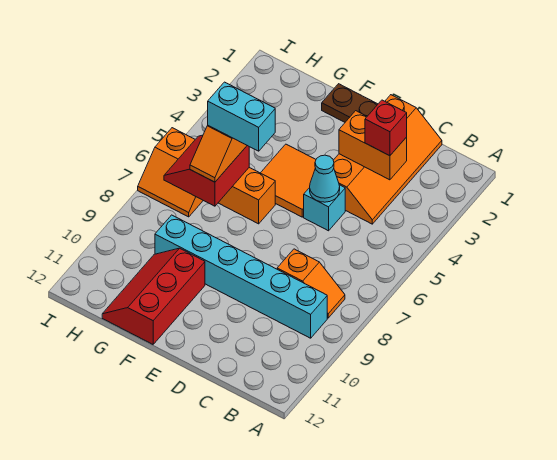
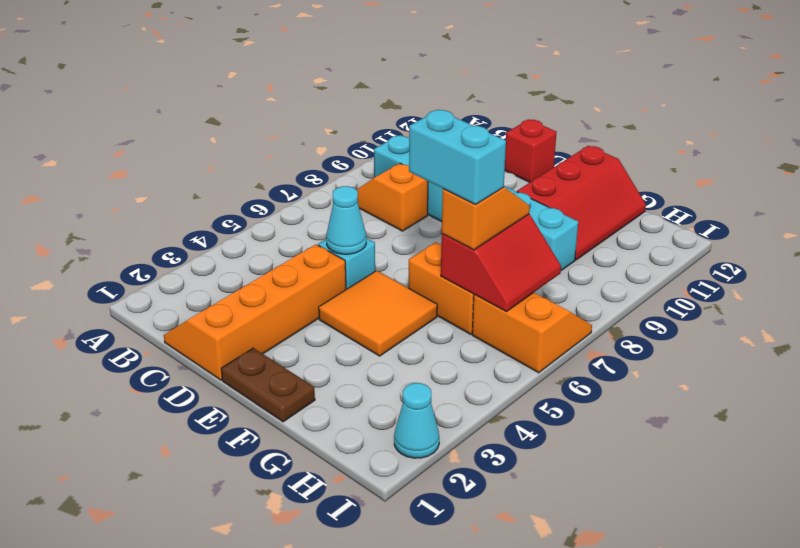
orange brick C3:D3 level 2 -> none
red brick C3 level 3 -> red brick D12 level 1
none -> cyan cone I2 level 1

